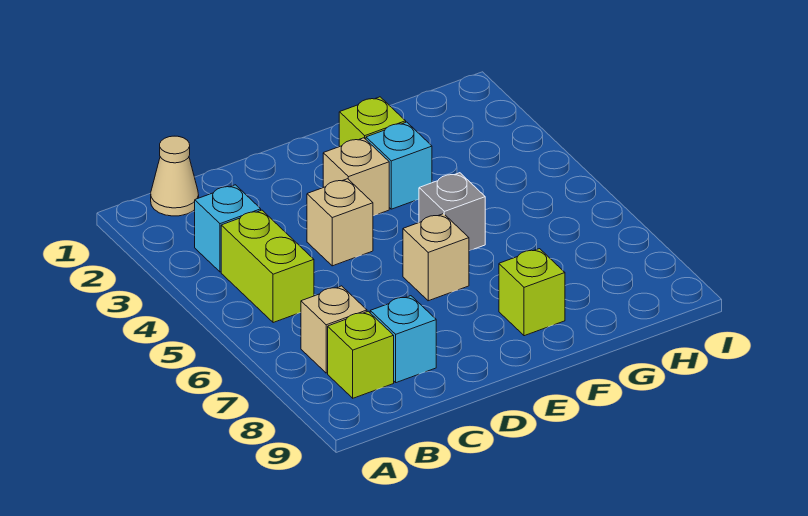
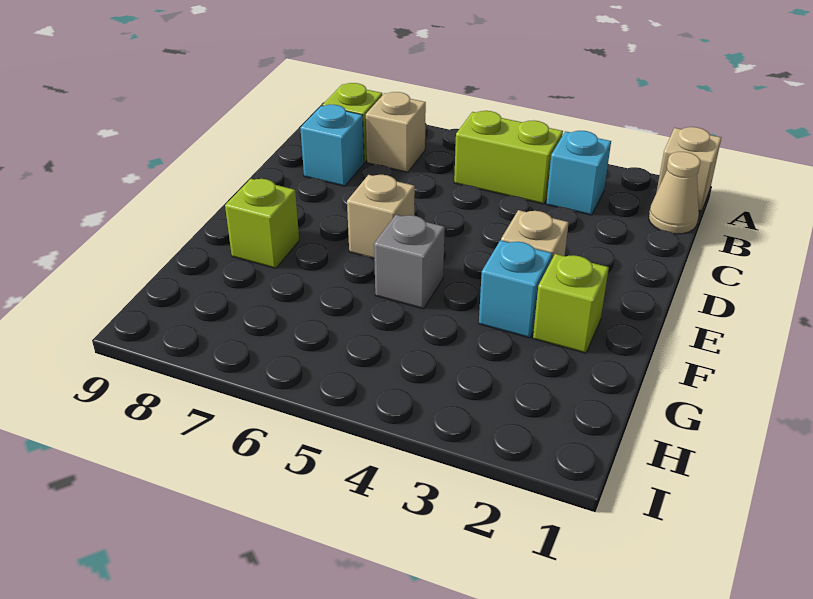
tan brick D4 level 1 -> tan brick A1 level 1

